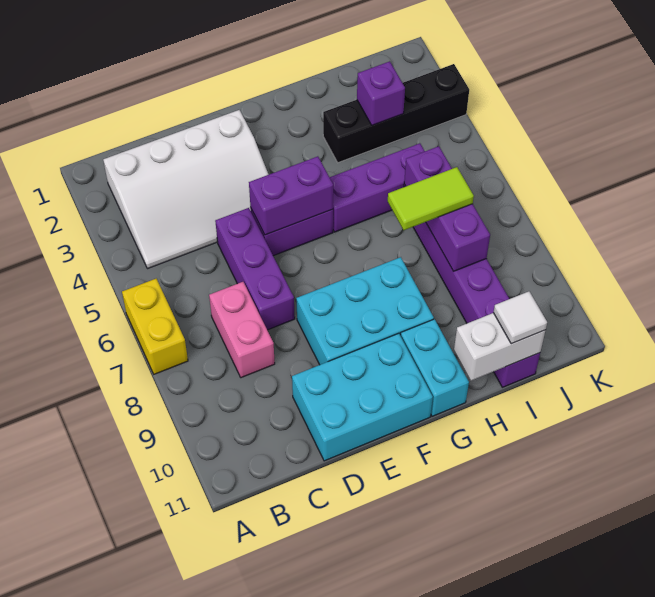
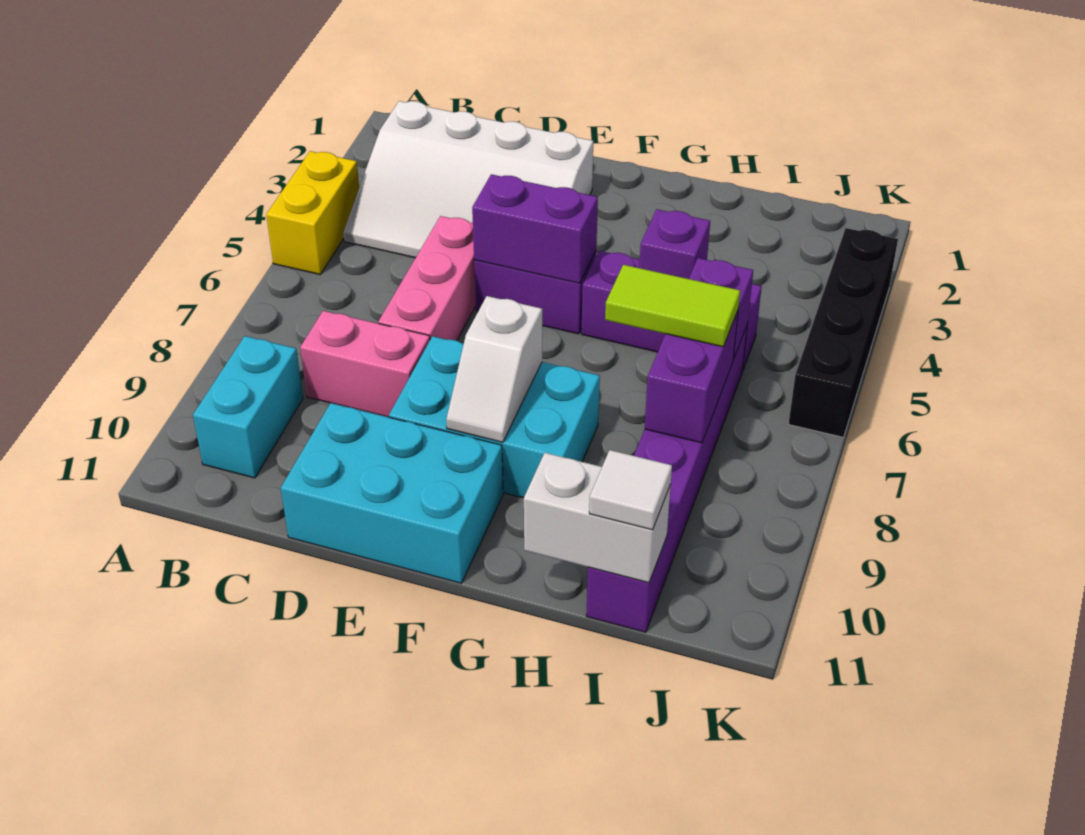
yellow brick A6:A7 level 1 -> yellow brick A4:A5 level 1
pink brick C7:C8 level 1 -> pink brick C8:D8 level 1
purple brick D5:D7 level 1 -> pink brick D5:D7 level 1
none -> white slope F8:F9 level 2 top 8
cyan brick G10:G11 level 1 -> cyan brick B9:B10 level 1
black brick H3:K3 level 1 -> black brick K3:K6 level 1
purple brick I3 level 2 -> purple brick H5 level 2

